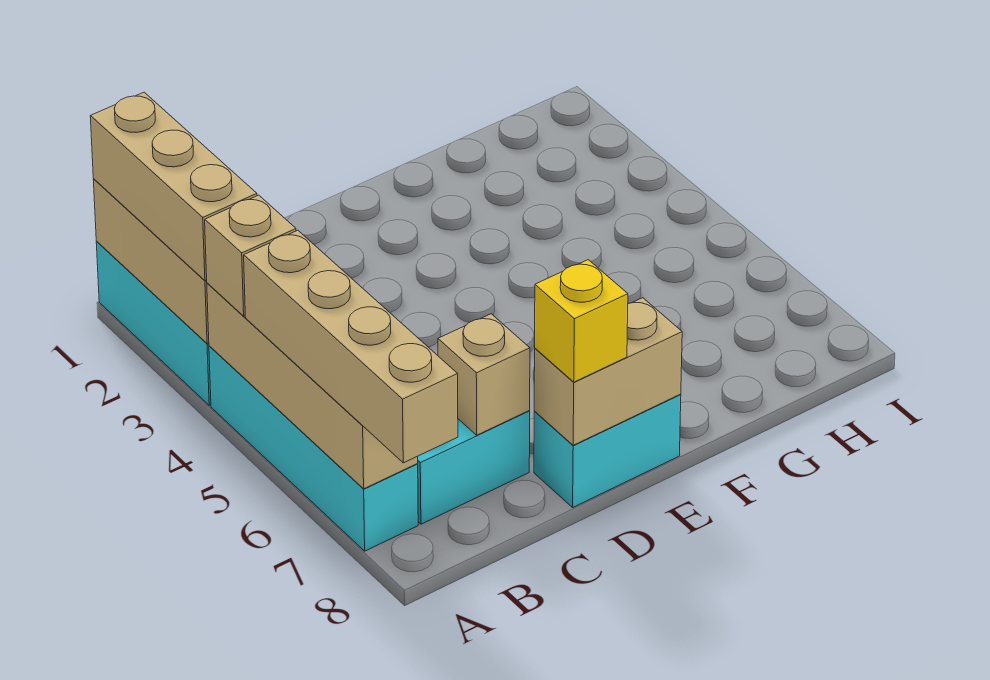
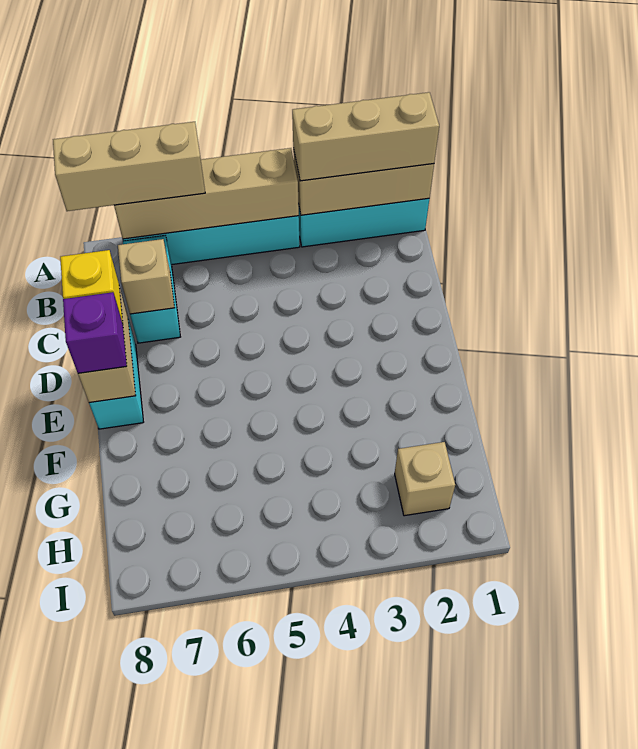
tan brick A4 level 3 -> tan brick H2 level 1
tan brick A5:A8 level 3 -> tan brick A6:A8 level 3
none -> purple brick E8 level 3

